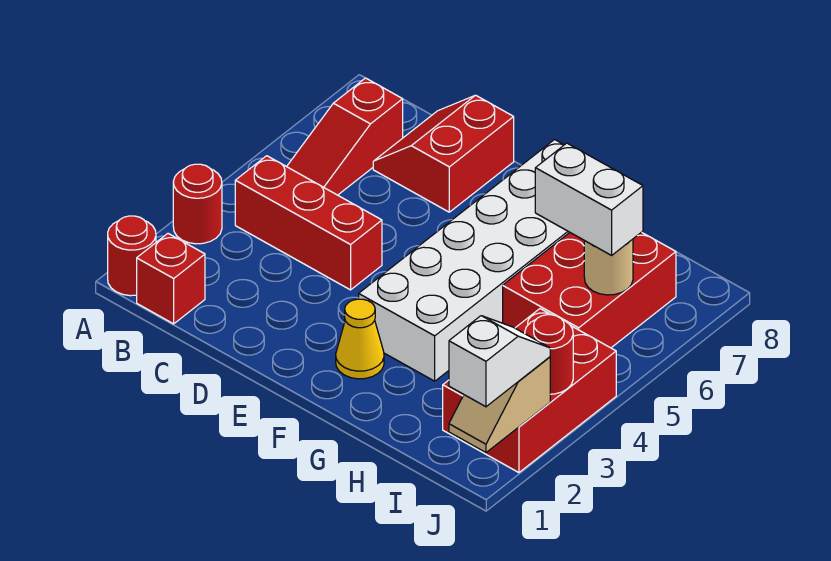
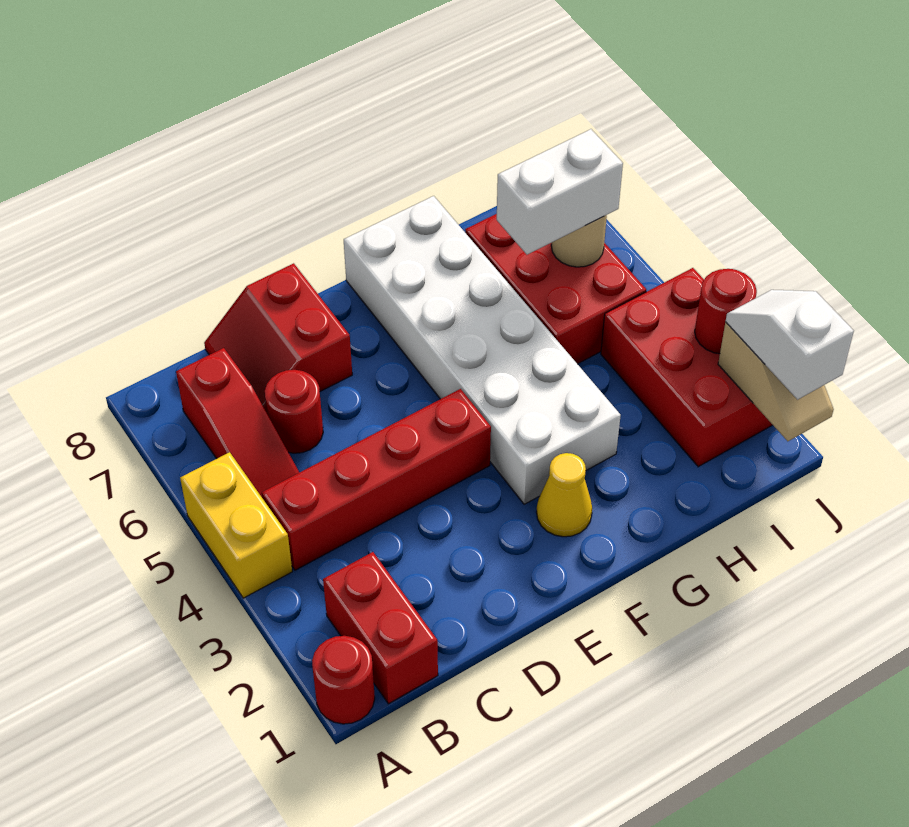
red round brick A3 level 1 -> red round brick C6 level 1
none -> yellow brick A4:A5 level 1
red brick B1 level 1 -> red brick B1:B2 level 1
red brick B4:D4 level 1 -> red brick B4:E4 level 1

